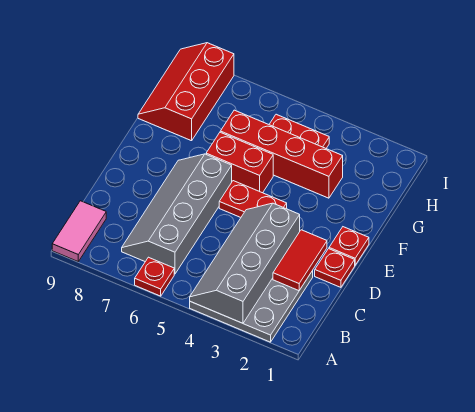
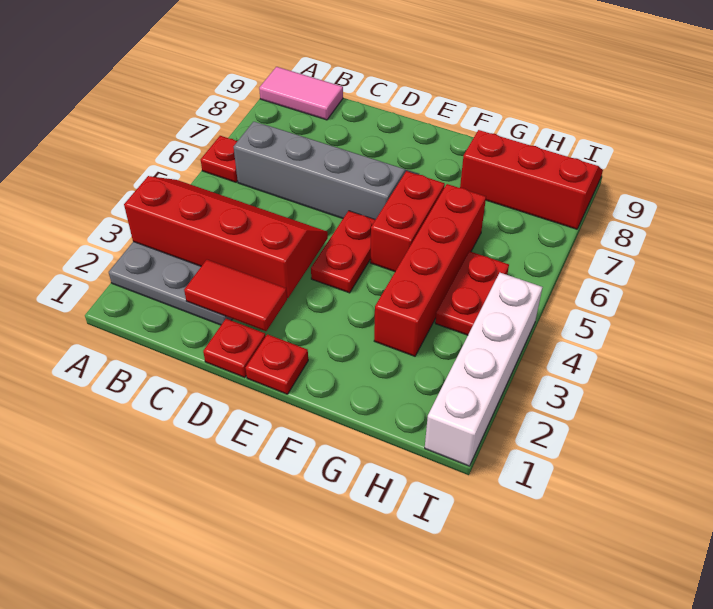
grey slope A3:D4 level 2 top 3 -> red slope A3:D4 level 2 top 3
none -> white brick I1:I4 level 1

